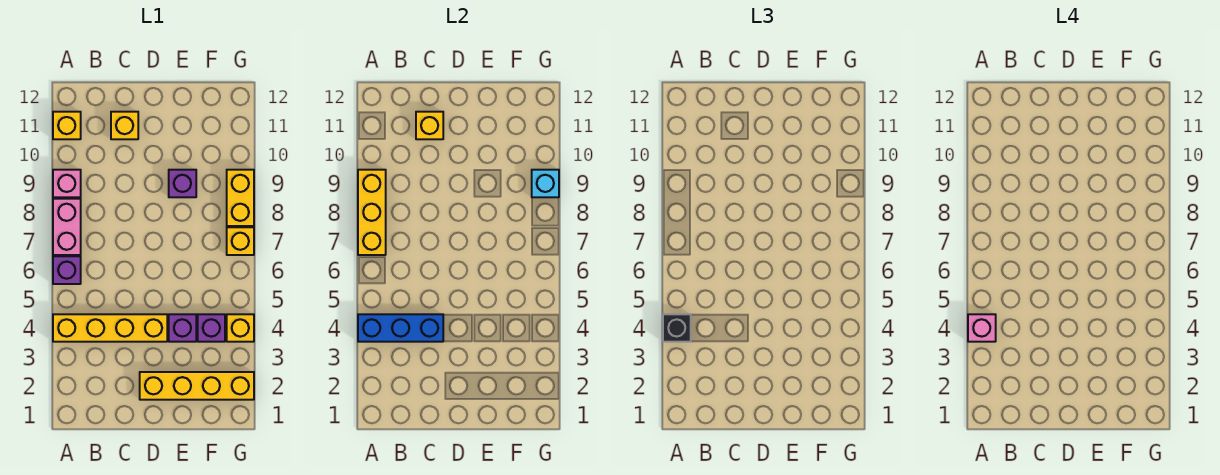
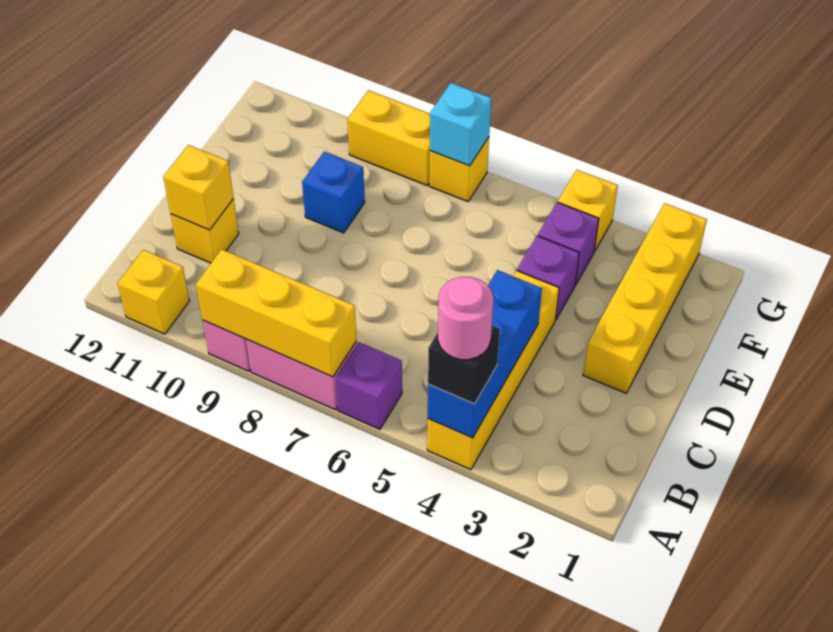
pink brick A4 level 4 -> pink round brick A4 level 4
purple brick E9 level 1 -> blue brick E9 level 1
cyan brick G9 level 2 -> cyan brick G7 level 2

